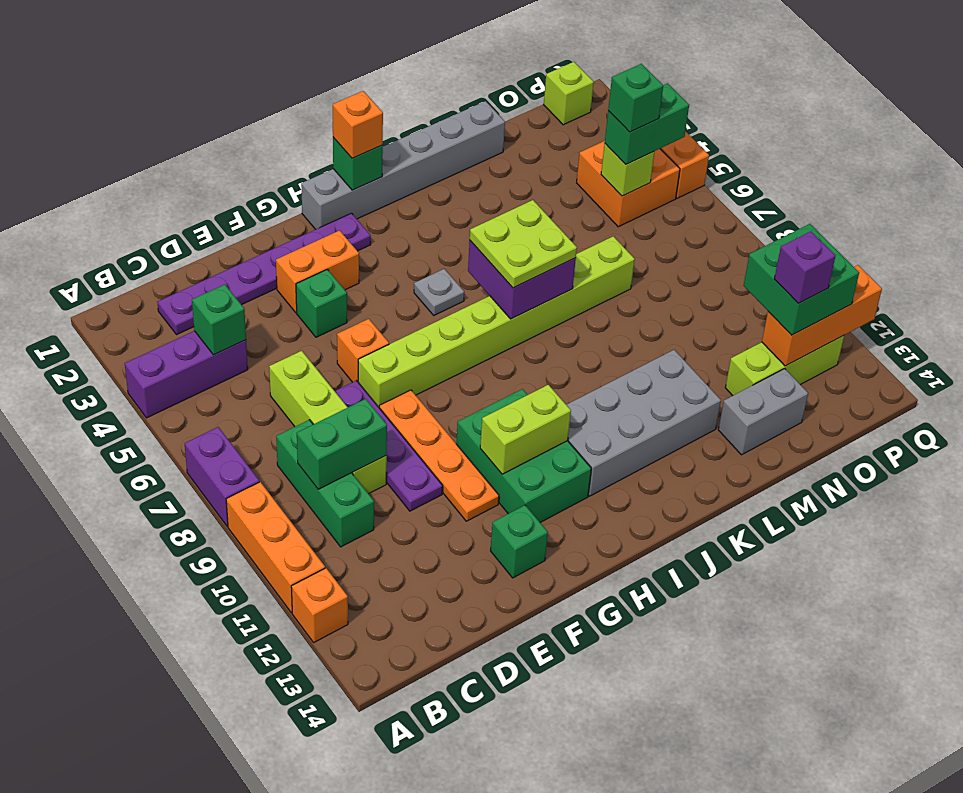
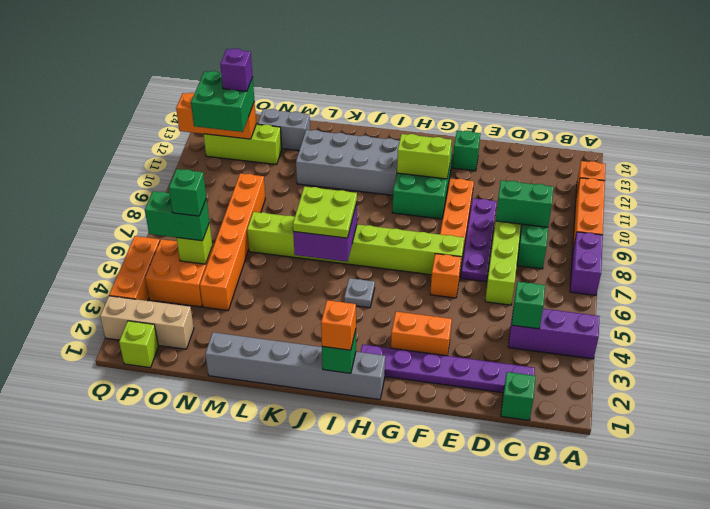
green brick F4 level 1 -> green brick C1 level 1
none -> orange brick N4:N9 level 1
none -> tan brick O2:Q2 level 1

